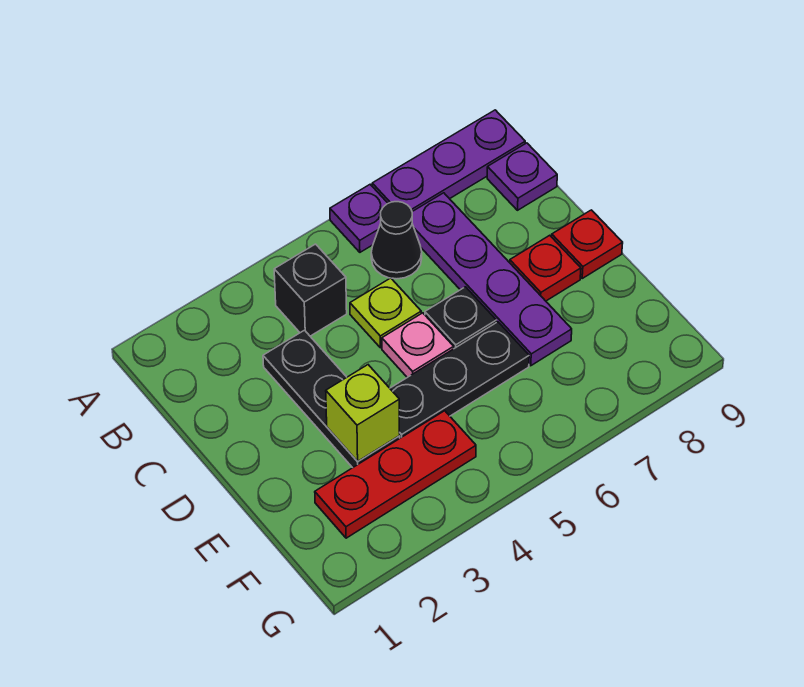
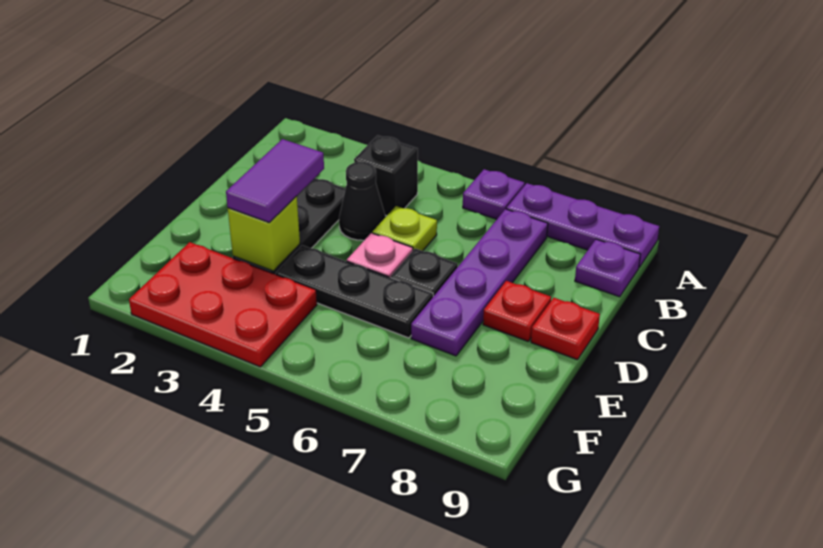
black cone B6 level 1 -> black cone C4 level 1
none -> purple tile D3:E3 level 3
red plate F2:F4 level 1 -> red plate F2:G4 level 1

